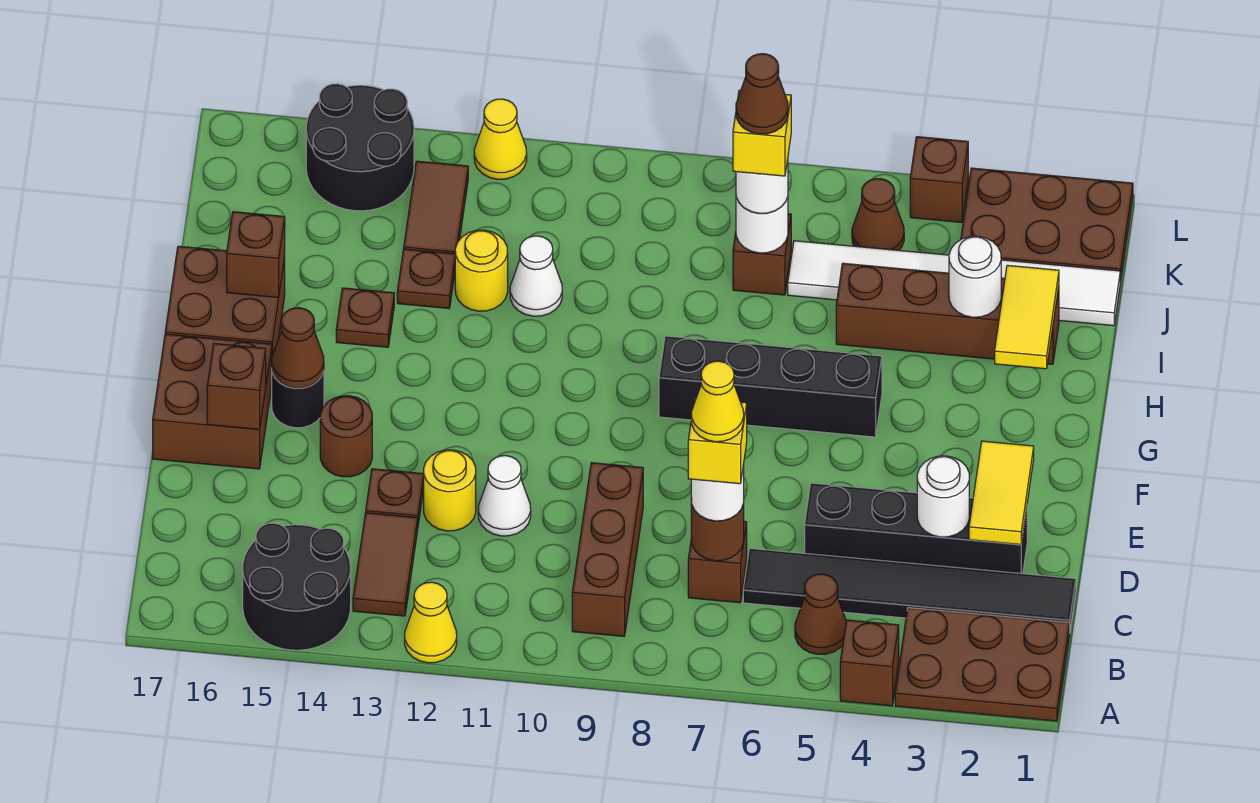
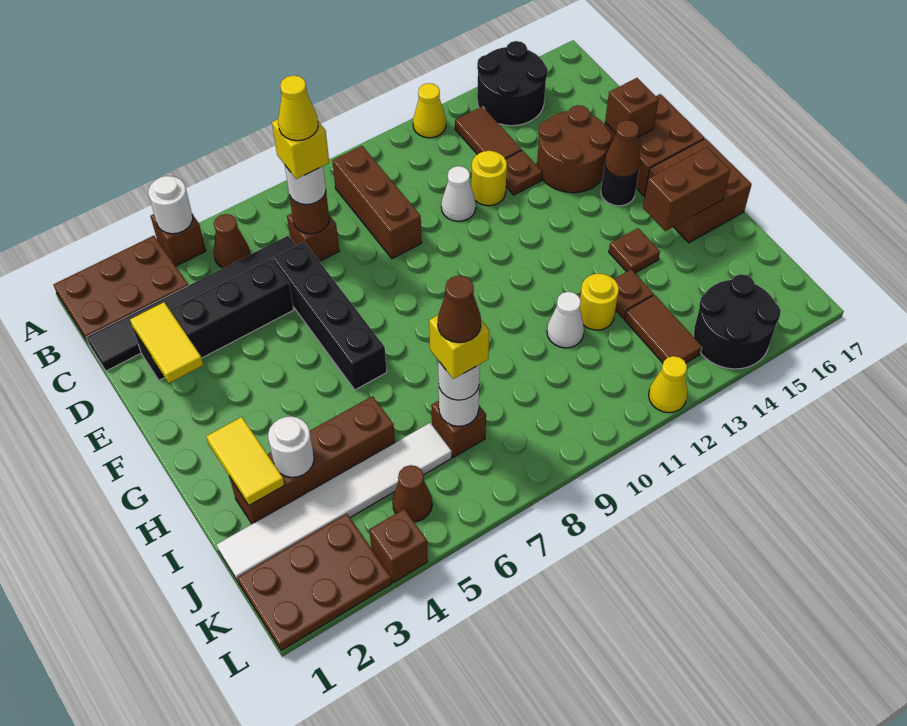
white round brick D3 level 2 -> white round brick A4 level 2
brown round brick E14 level 1 -> brown round brick D14:E15 level 1
black brick G5:G8 level 1 -> black brick D6:G6 level 1
brown brick H16 level 2 -> brown brick H15:H16 level 2

